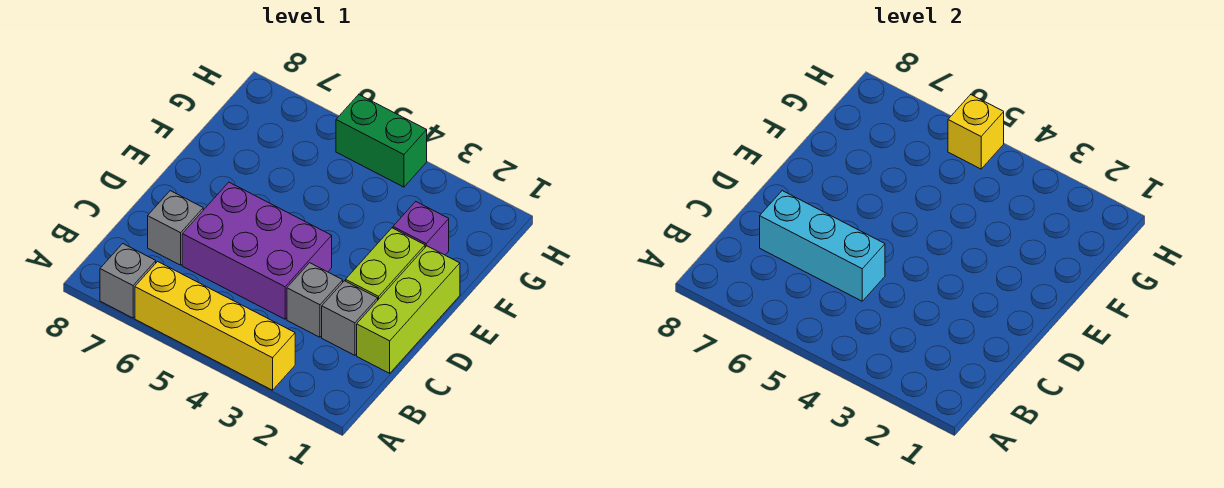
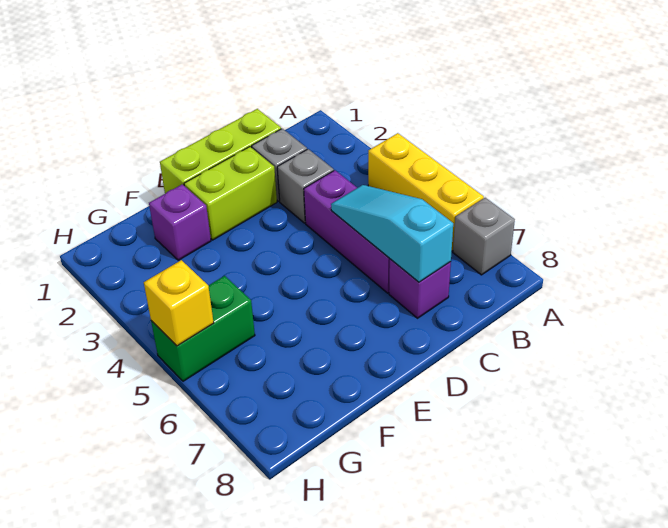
yellow brick A3:A6 level 1 -> yellow brick A4:A6 level 1
purple brick C4:D6 level 1 -> purple brick C4:C6 level 1
cyan brick C5:C7 level 2 -> cyan slope C5:C7 level 2 top 7
grey brick C7 level 1 -> purple brick C7 level 1
green brick H4:H5 level 1 -> green brick G5:H5 level 1

